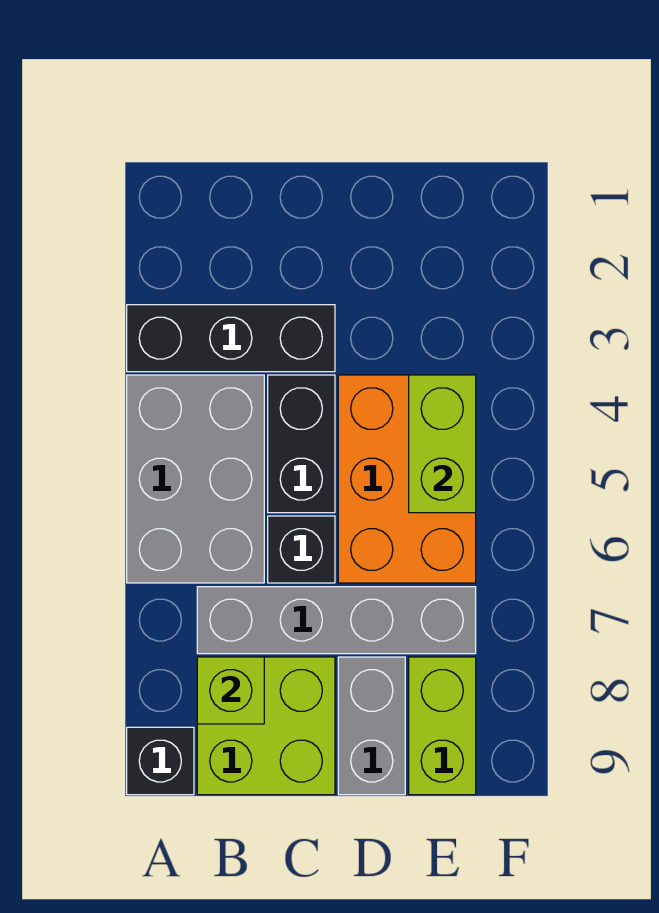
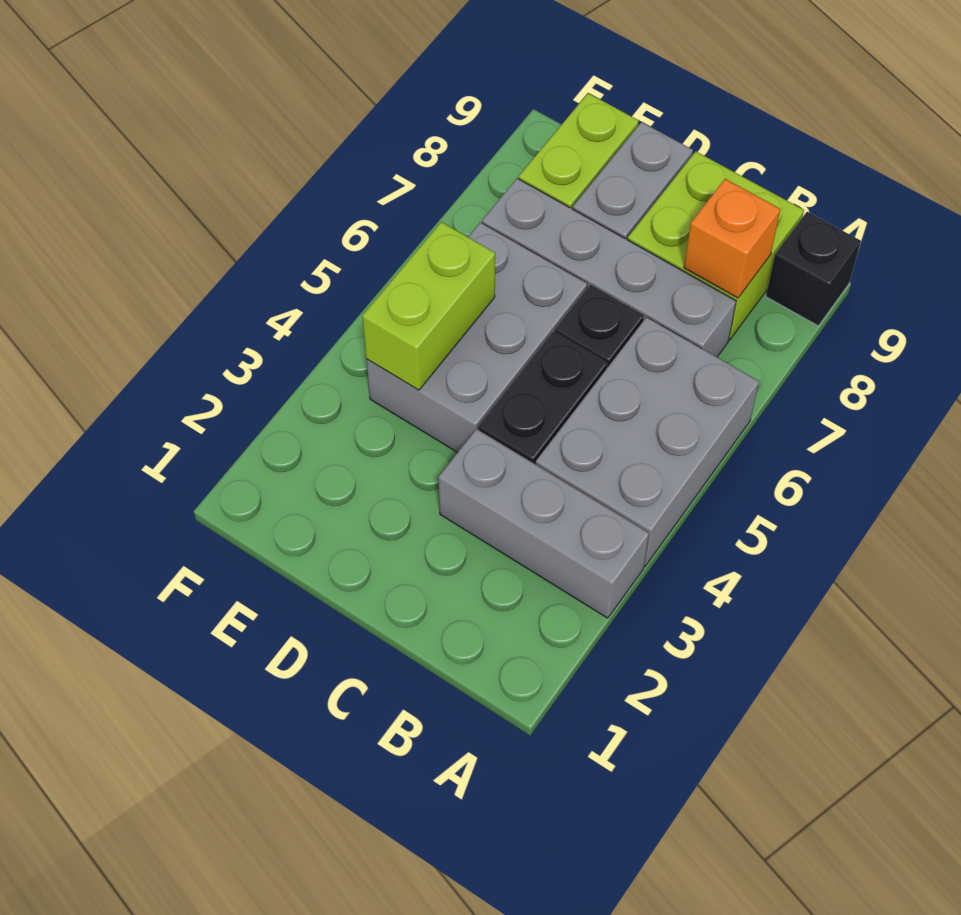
black brick A3:C3 level 1 -> grey brick A3:C3 level 1
lime brick B8 level 2 -> orange brick B8 level 2
orange brick D4:E6 level 1 -> grey brick D4:E6 level 1

